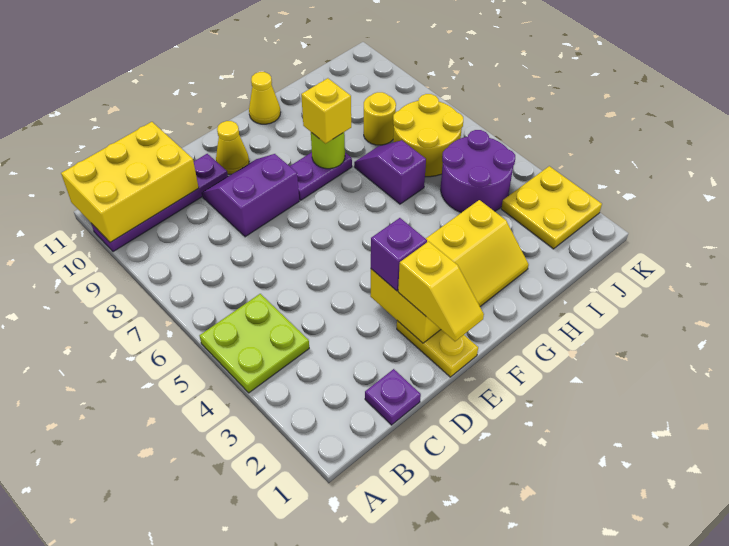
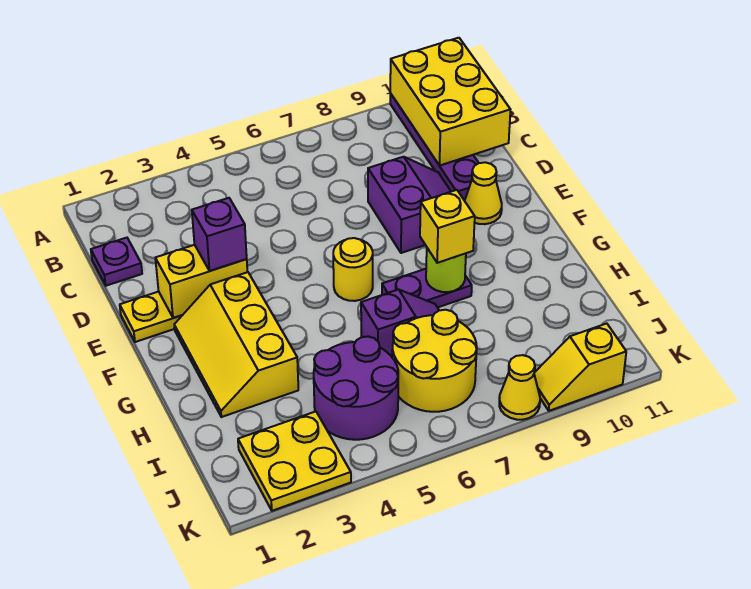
lime plate A4:B5 level 1 -> none
yellow slope E1:E2 level 3 top 2 -> yellow slope K9:K10 level 1 top 10
purple plate F8:G8 level 1 -> purple plate G7:G8 level 1
yellow cone G11 level 1 -> yellow cone K8 level 1
yellow round brick I8 level 1 -> yellow round brick F6 level 1

